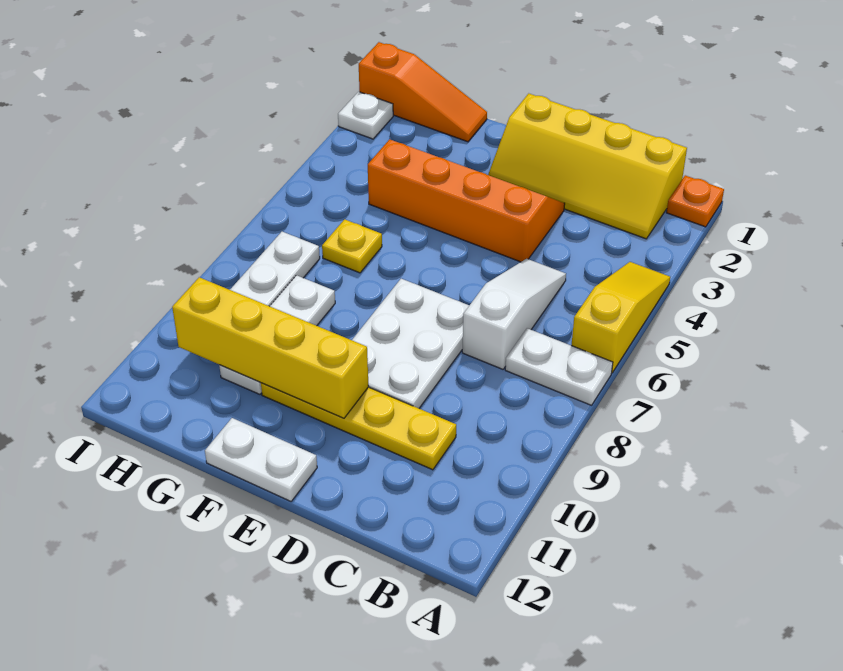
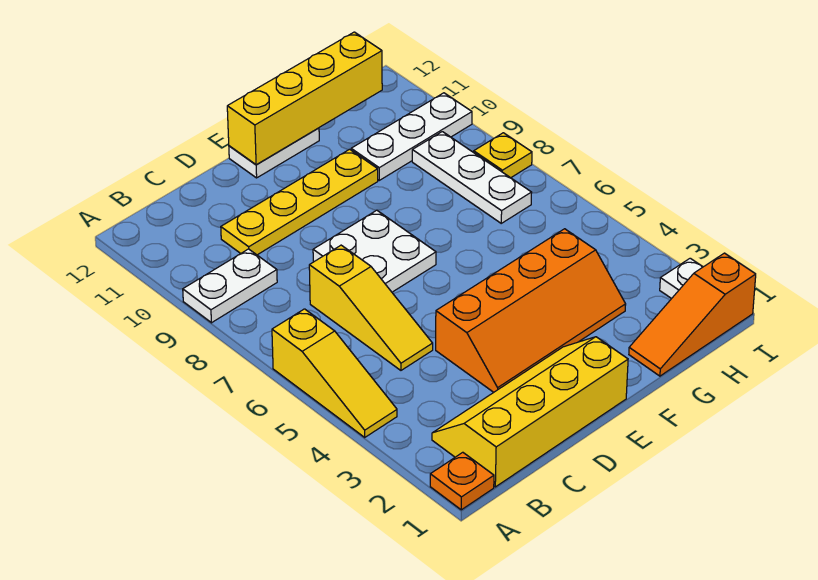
white plate A7:B7 level 1 -> white plate A9:B9 level 1
white slope C5:C7 level 1 top 7 -> yellow slope C5:C7 level 1 top 7
white plate D7:E9 level 1 -> white plate D7:E8 level 1
yellow brick E10:H10 level 2 -> yellow brick E12:H12 level 2
yellow plate G6 level 1 -> yellow plate I8 level 1
white plate G8:G10 level 1 -> white plate G10:I10 level 1

